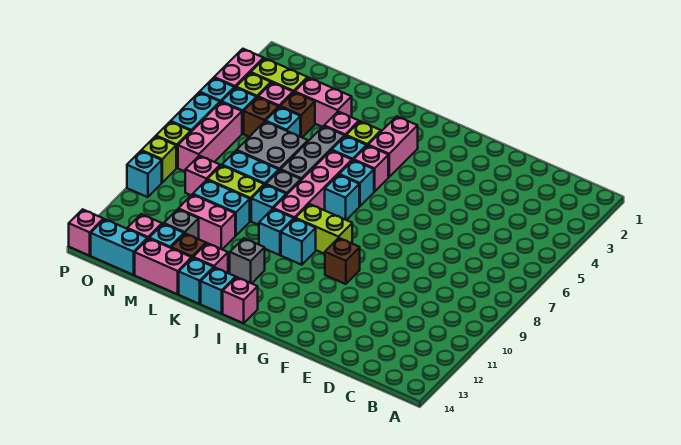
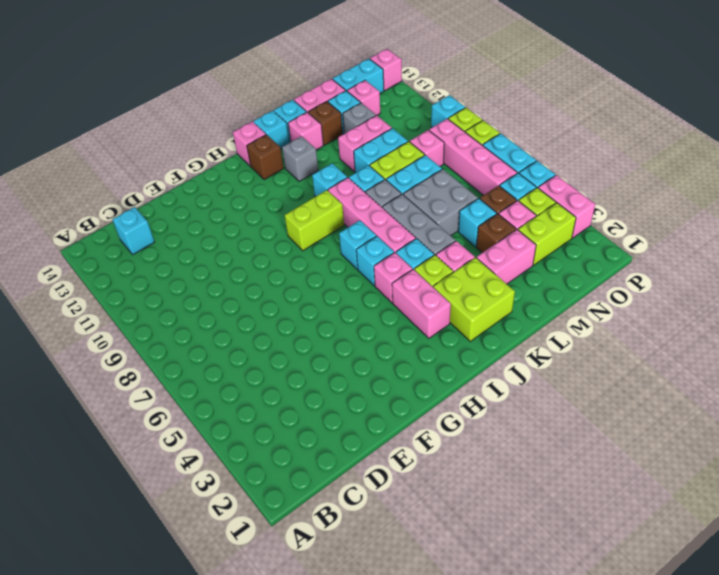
brown brick G10 level 1 -> brown brick I13 level 1
cyan brick I10 level 1 -> cyan brick C13 level 1
none -> lime brick J2:K3 level 1
pink brick O6:O8 level 1 -> pink brick O6:O9 level 1

